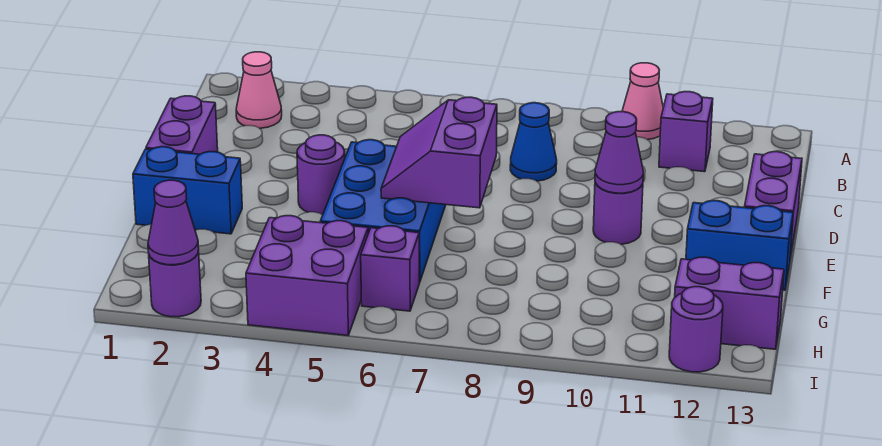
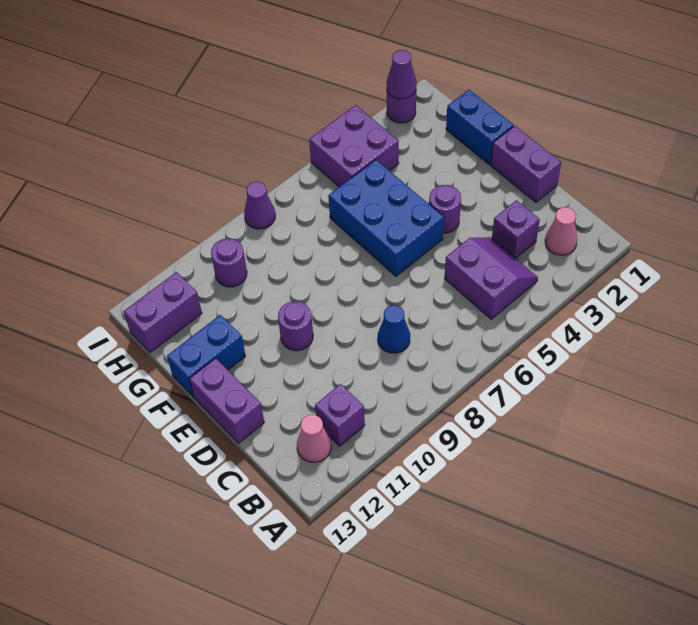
pink cone A10 level 1 -> pink cone B12 level 1
purple slope E6:F7 level 2 top 7 -> purple slope B4:C5 level 1 top 5
purple cone E10 level 2 -> purple cone I8 level 1
blue brick F1:F2 level 1 -> blue brick F1:G1 level 1
purple brick H6 level 1 -> purple brick C3 level 1
purple round brick I12 level 1 -> purple round brick H10 level 1

